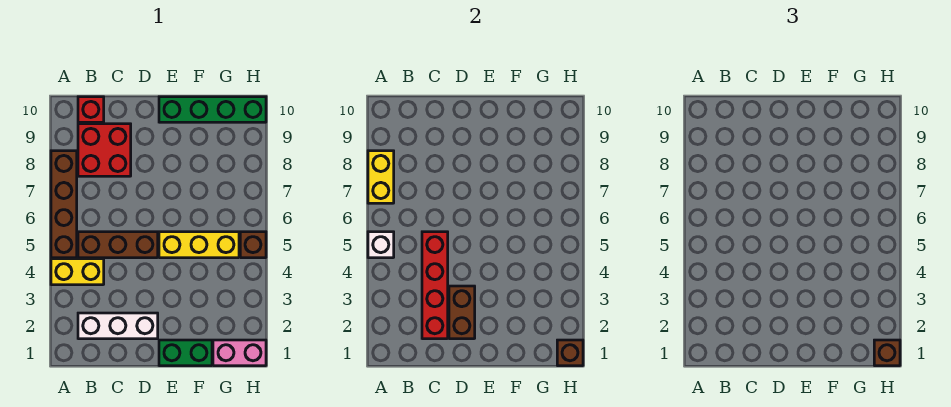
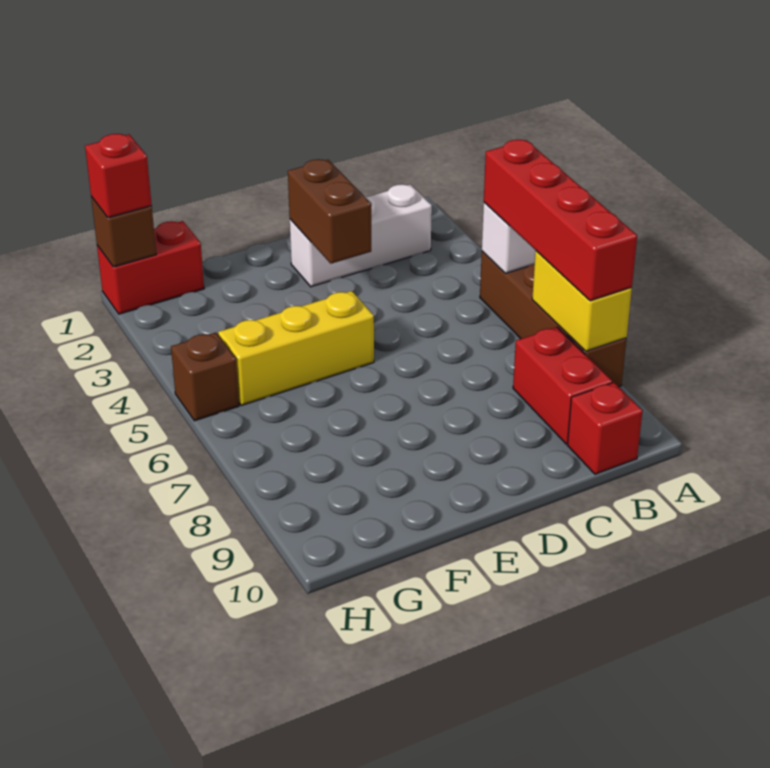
yellow brick A4:B4 level 1 -> none
brown brick B5:D5 level 1 -> none
red brick B8:C9 level 1 -> red brick B8:B9 level 1
red brick C2:C5 level 2 -> red brick A5:A8 level 3
green brick E1:F1 level 1 -> none
green brick E10:H10 level 1 -> none
pink brick G1:H1 level 1 -> red brick G1:H1 level 1
brown brick H1 level 3 -> red brick H1 level 3

